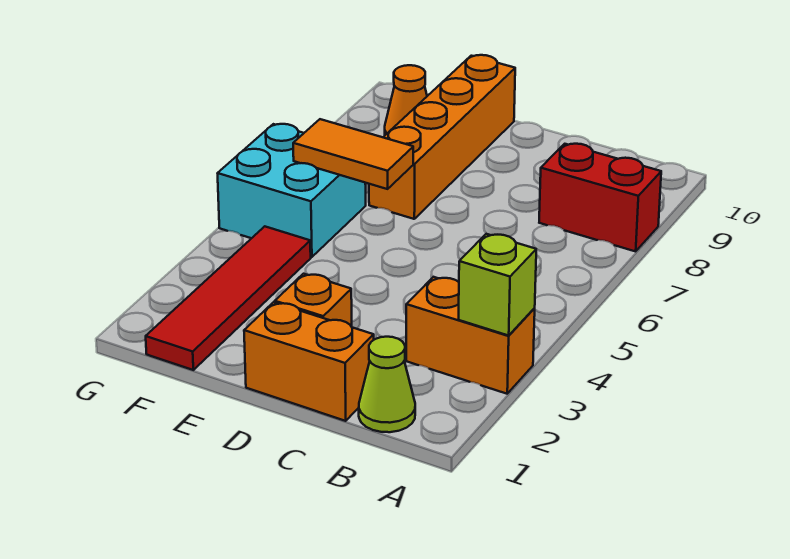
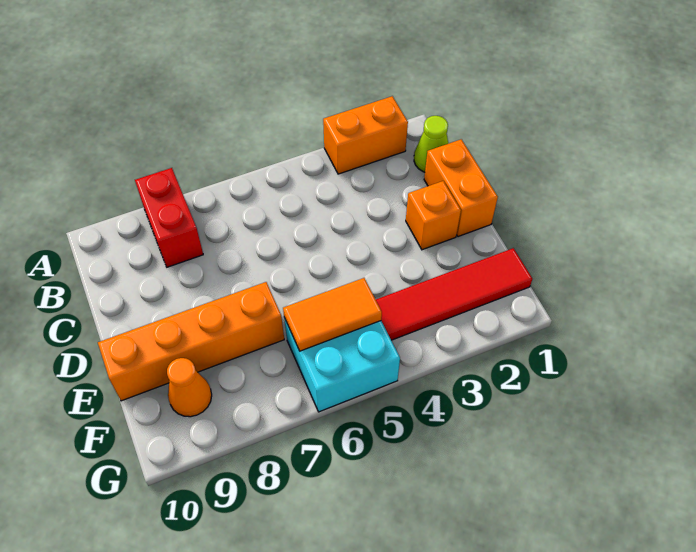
orange brick A3:B3 level 1 -> orange brick A2:A3 level 1
lime brick A3 level 2 -> none
orange tile E6:F6 level 2 -> orange tile F5:F6 level 2

